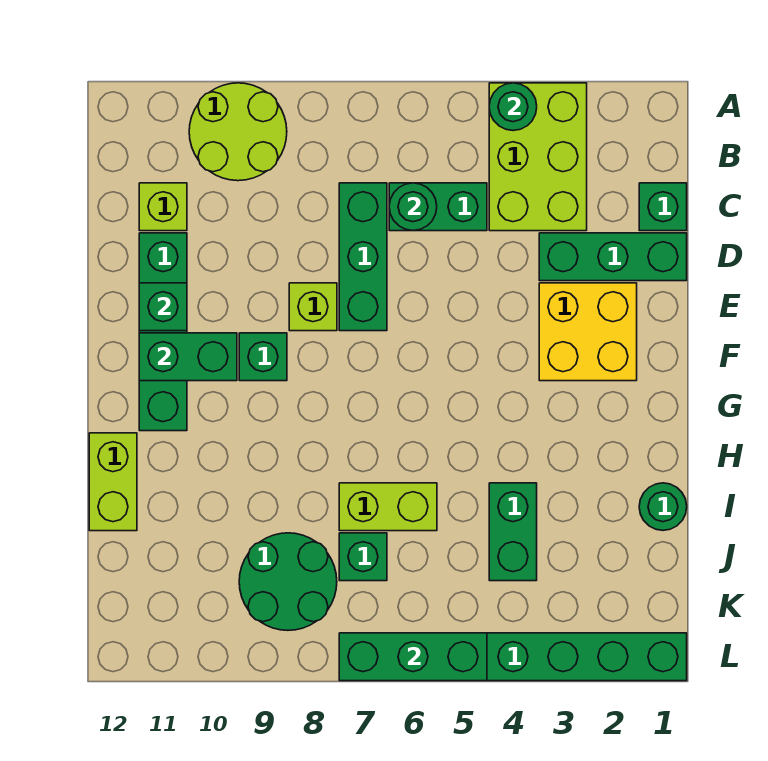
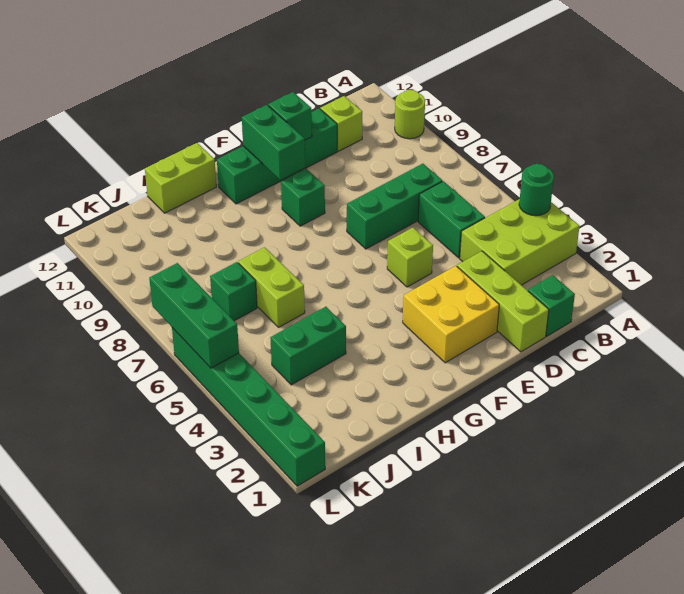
lime round brick A9:B10 level 1 -> lime round brick A10 level 1
green round brick C6 level 2 -> none
green brick D1:D3 level 1 -> lime brick D1:D3 level 1
lime brick E8 level 1 -> lime brick E5 level 1
green round brick I1 level 1 -> none
green round brick J8:K9 level 1 -> none

